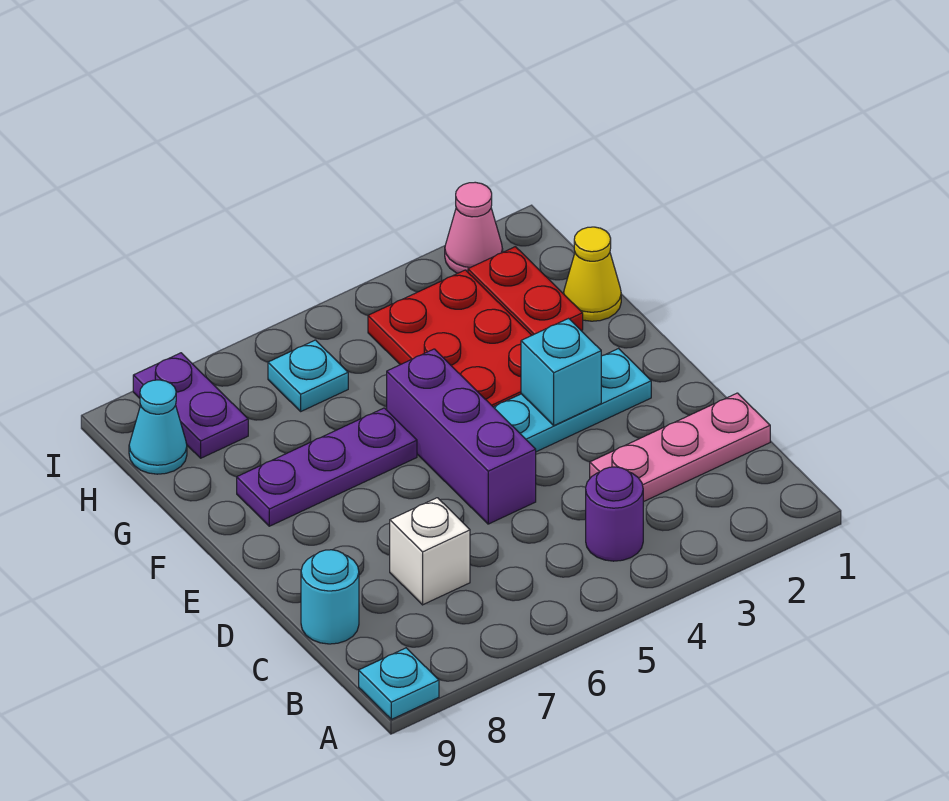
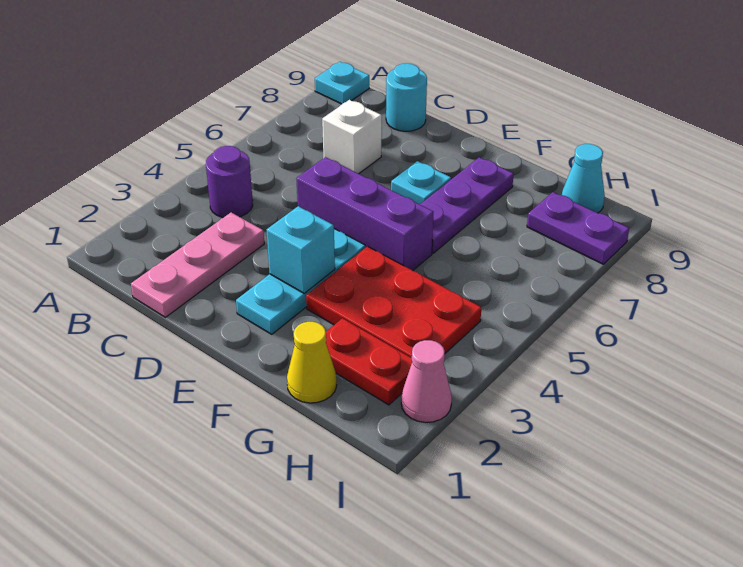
cyan plate H6 level 1 -> cyan plate E7 level 1

